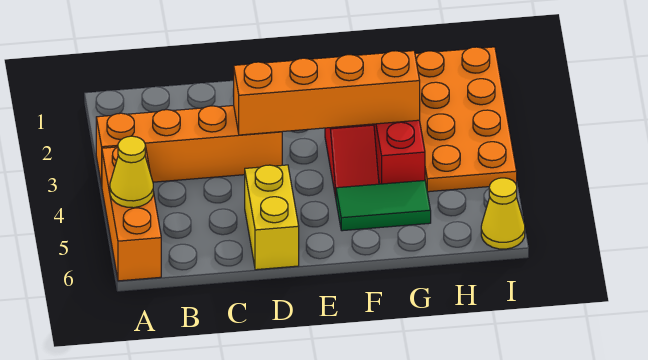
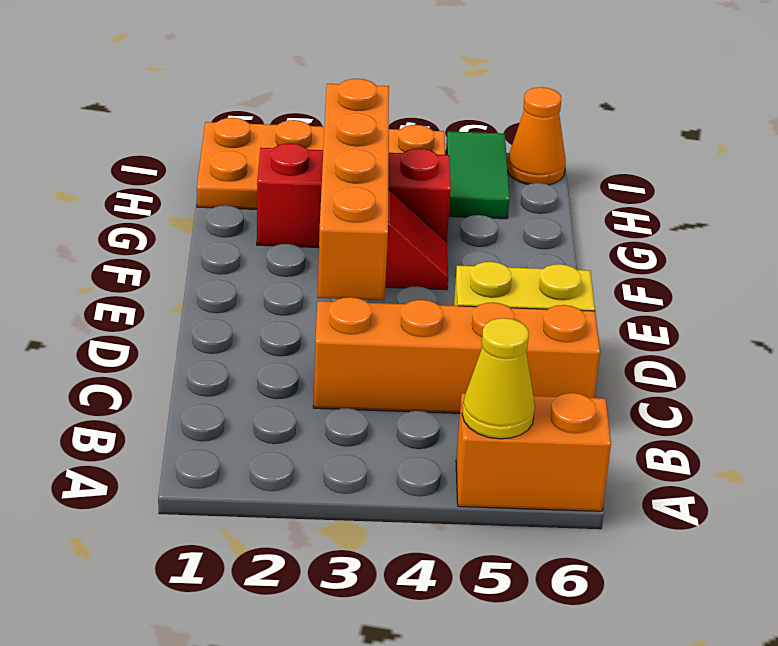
orange brick A3:D3 level 1 -> orange brick C3:C6 level 1
orange brick A4:A6 level 1 -> orange brick A5:A6 level 1
green tile F5:G5 level 1 -> green tile H5:I5 level 1
yellow cone I6 level 1 -> orange cone I6 level 1

